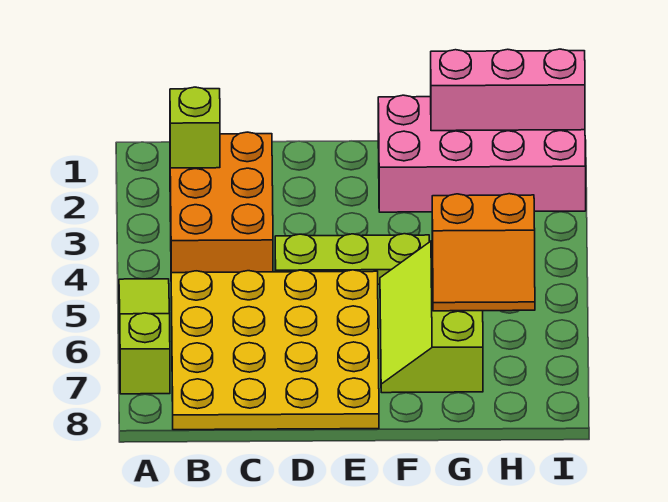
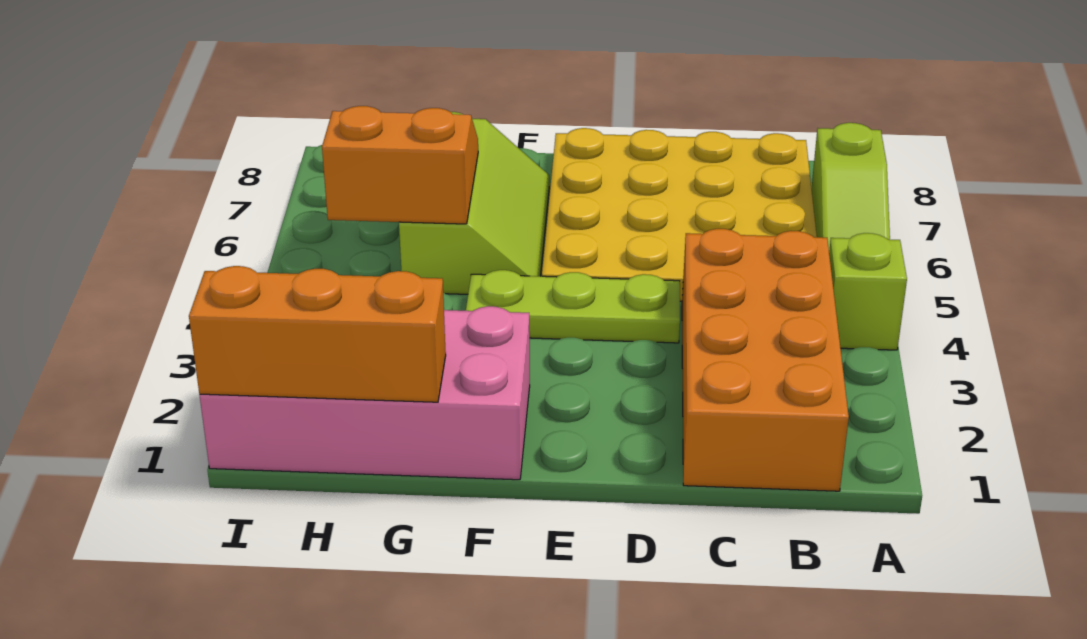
orange brick B2:C4 level 1 -> orange brick B1:C4 level 1
lime brick B2 level 2 -> lime brick A4 level 1
pink brick G1:I1 level 2 -> orange brick G1:I1 level 2

